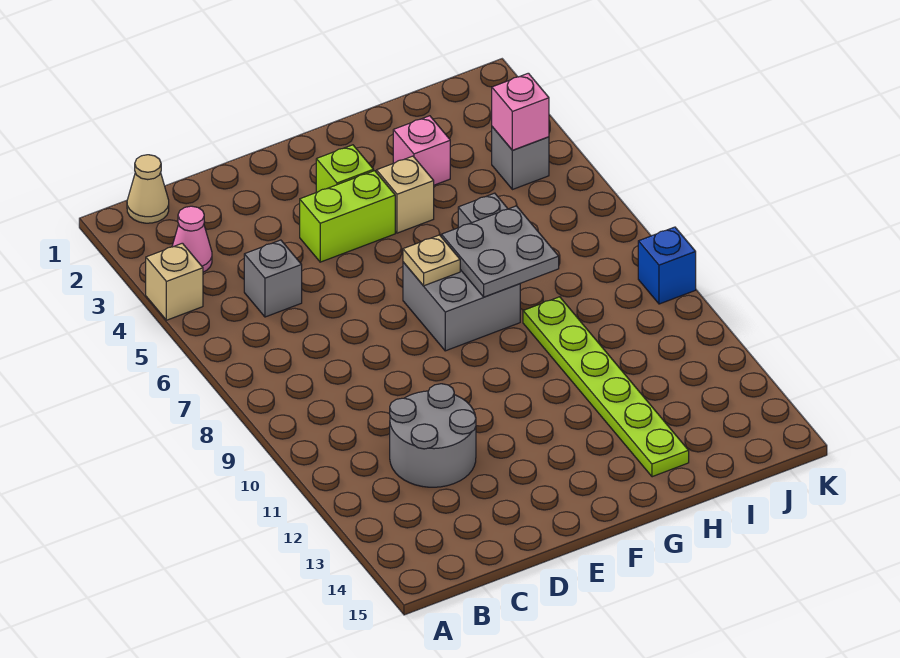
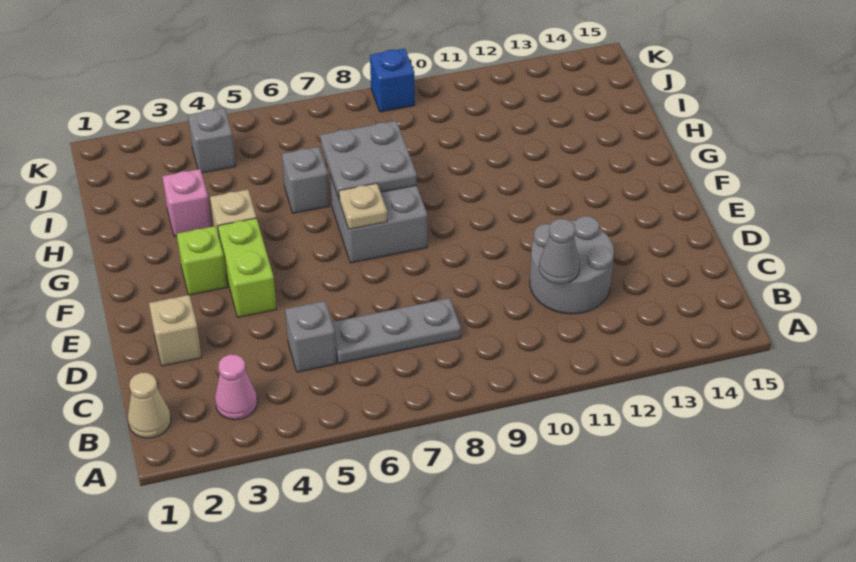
tan brick A4 level 1 -> tan brick D2 level 1
none -> grey plate C6:C8 level 1
none -> grey cone C11 level 2
lime plate H9:H14 level 1 -> none
pink brick J4 level 2 -> none

